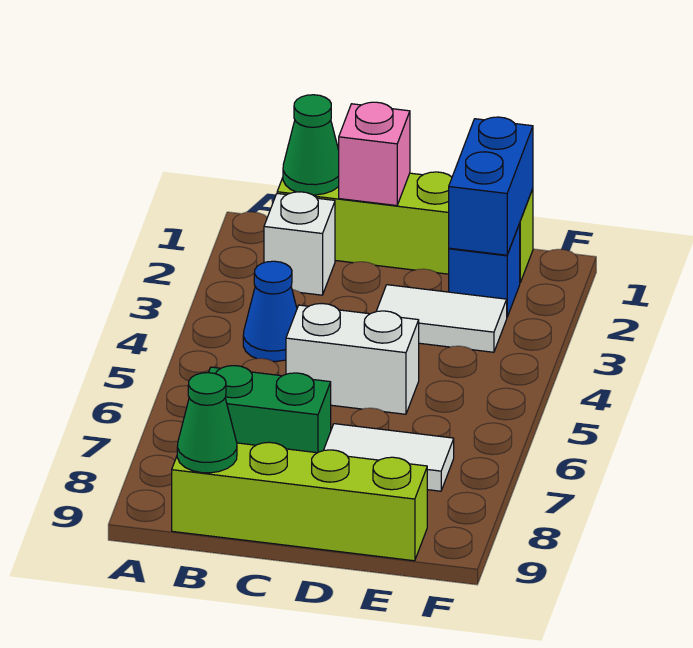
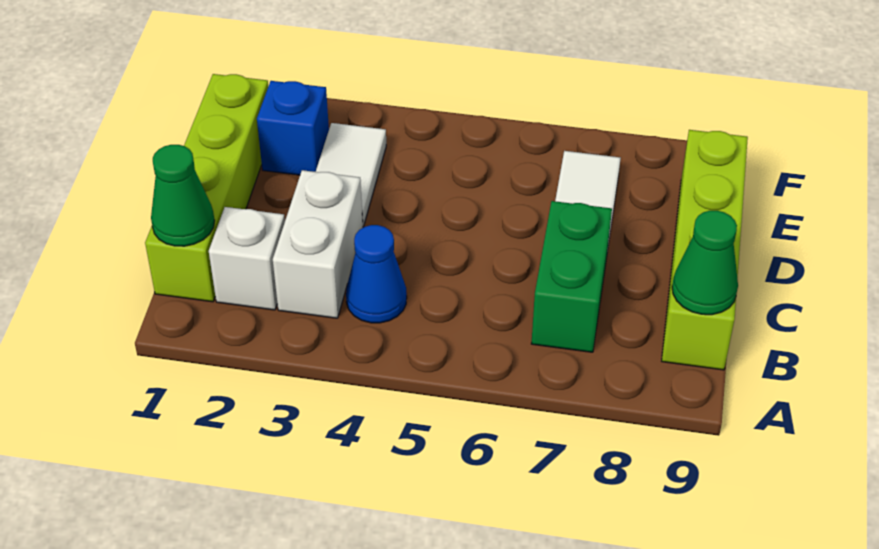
pink brick C1 level 2 -> none
white brick C5:D5 level 1 -> white brick B3:C3 level 1
blue brick E1:E2 level 2 -> none

